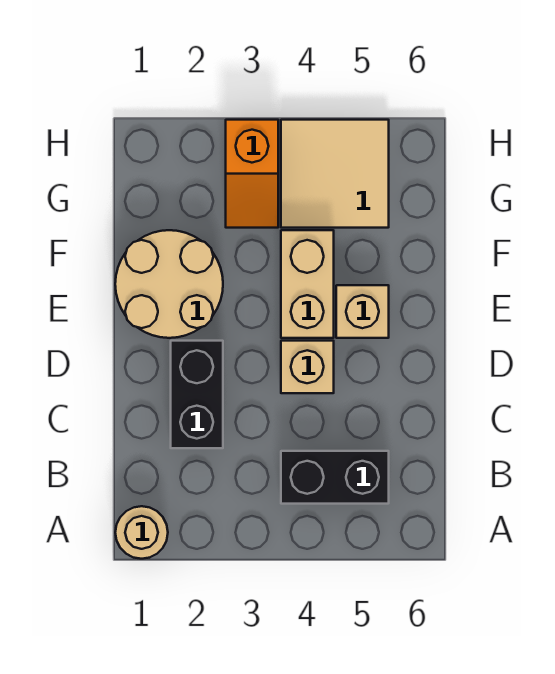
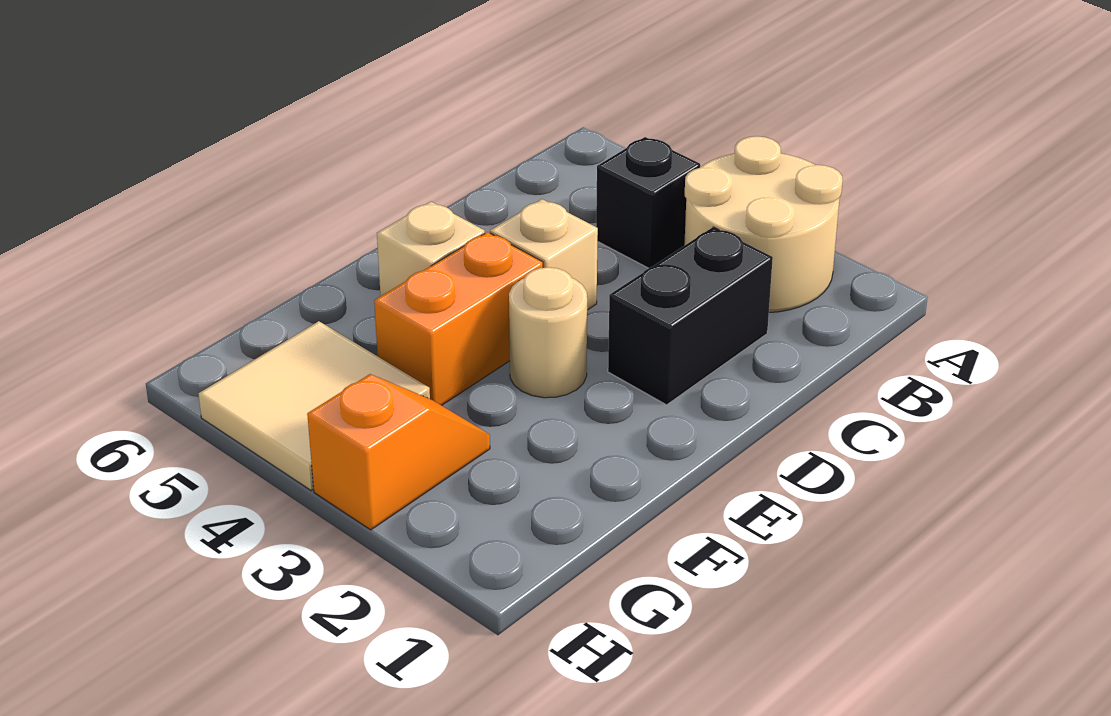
tan round brick A1 level 1 -> tan round brick E3 level 1
black brick B4:B5 level 1 -> black brick B4 level 1
tan round brick E1:F2 level 1 -> tan round brick A2:B3 level 1
tan brick E4:F4 level 1 -> orange brick E4:F4 level 1

